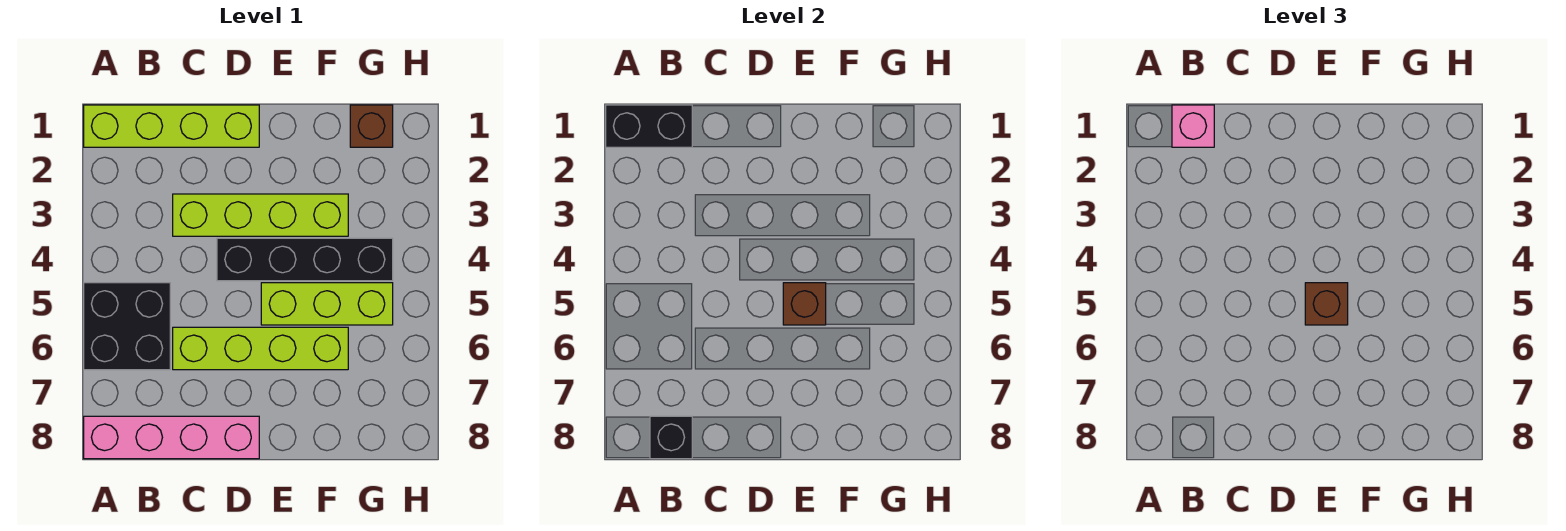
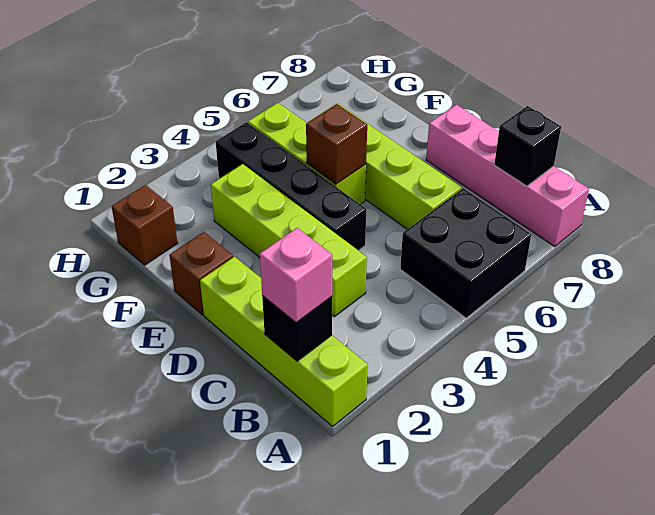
black brick A1:B1 level 2 -> black brick B1 level 2
brown brick E5 level 3 -> brown brick E1 level 1

